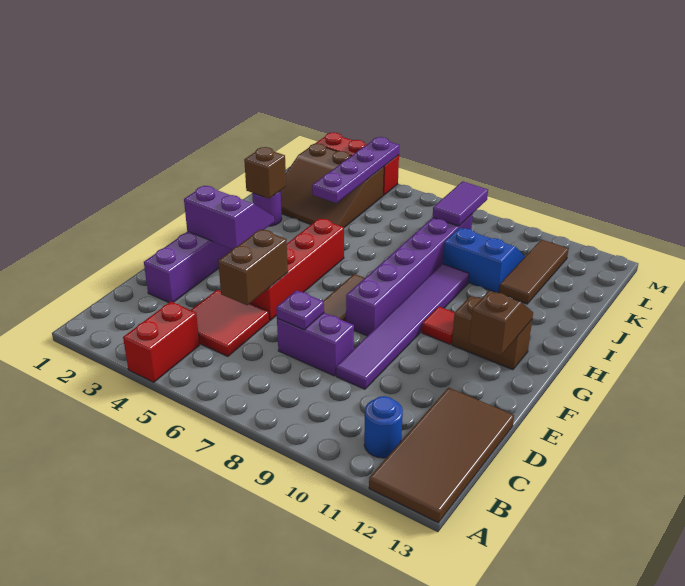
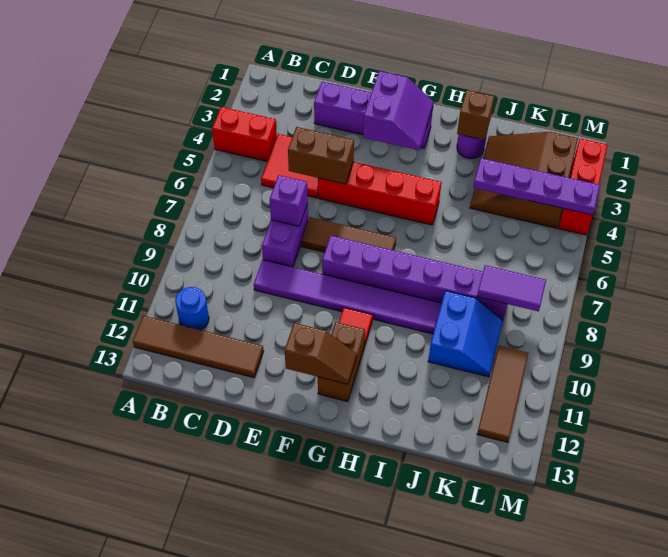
brown tile A12:D13 level 1 -> brown tile A12:D12 level 1
purple plate D7 level 2 -> purple brick D7 level 2
brown tile J11:L11 level 1 -> brown tile L10:L12 level 1

